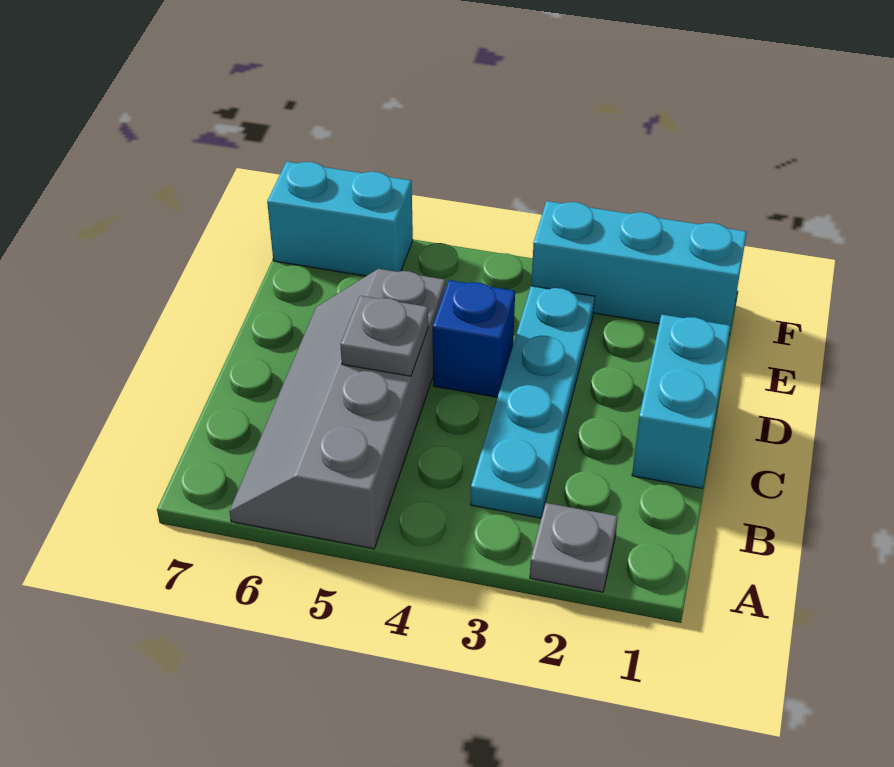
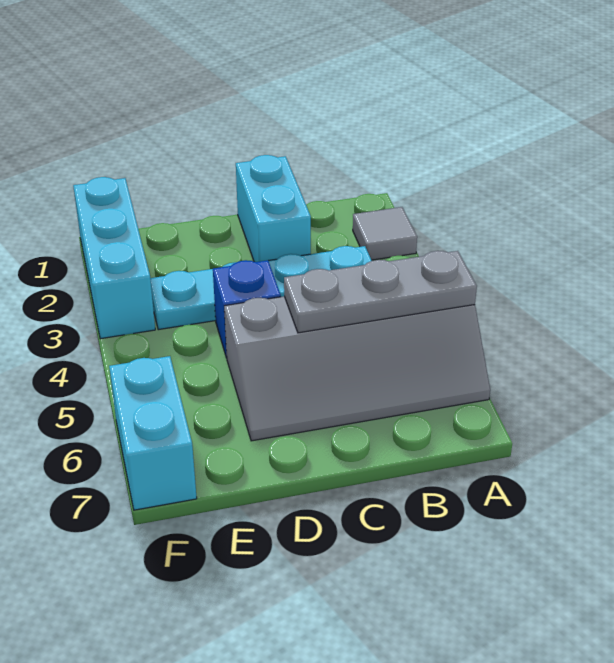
grey plate A2 level 1 -> grey tile A2 level 1
cyan brick C1:D1 level 1 -> cyan brick C1:C2 level 1
grey plate C5 level 2 -> grey plate A5:C5 level 2

